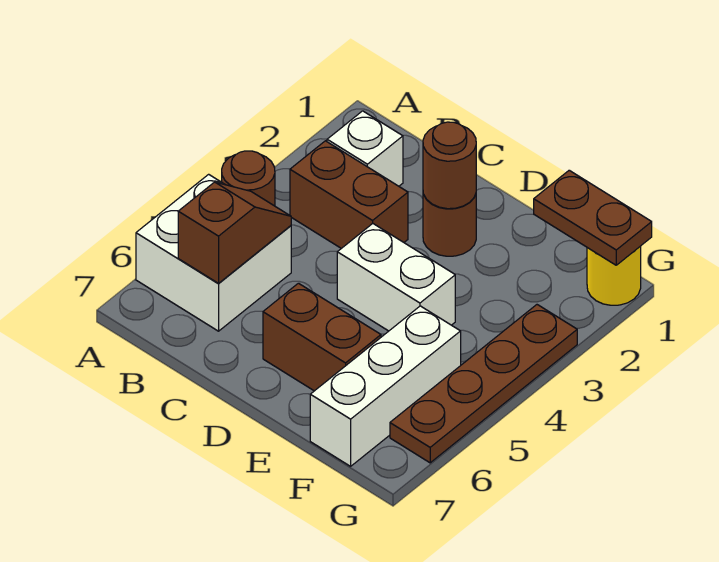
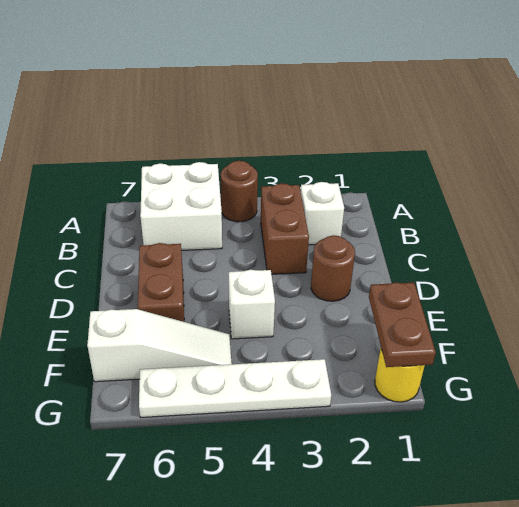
brown slope B5:B6 level 2 top 6 -> none
brown round brick D2 level 2 -> none
white brick D4:E4 level 1 -> white brick E4 level 1
white brick F5:F7 level 1 -> white slope F5:F7 level 1 top 7
brown plate G3:G6 level 1 -> white plate G3:G6 level 1

